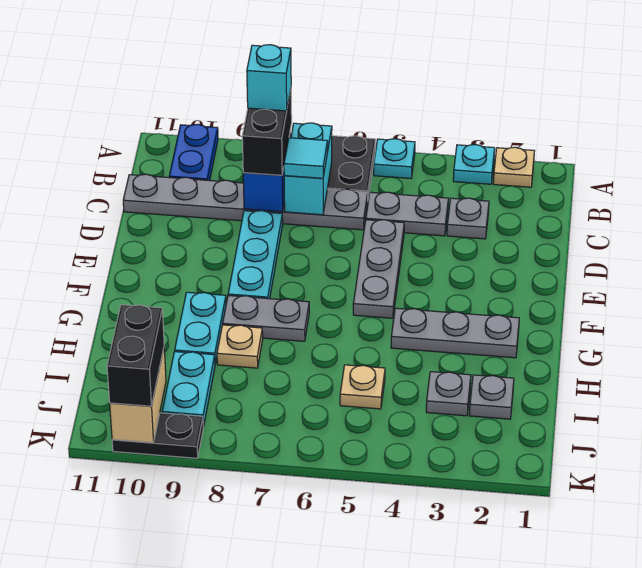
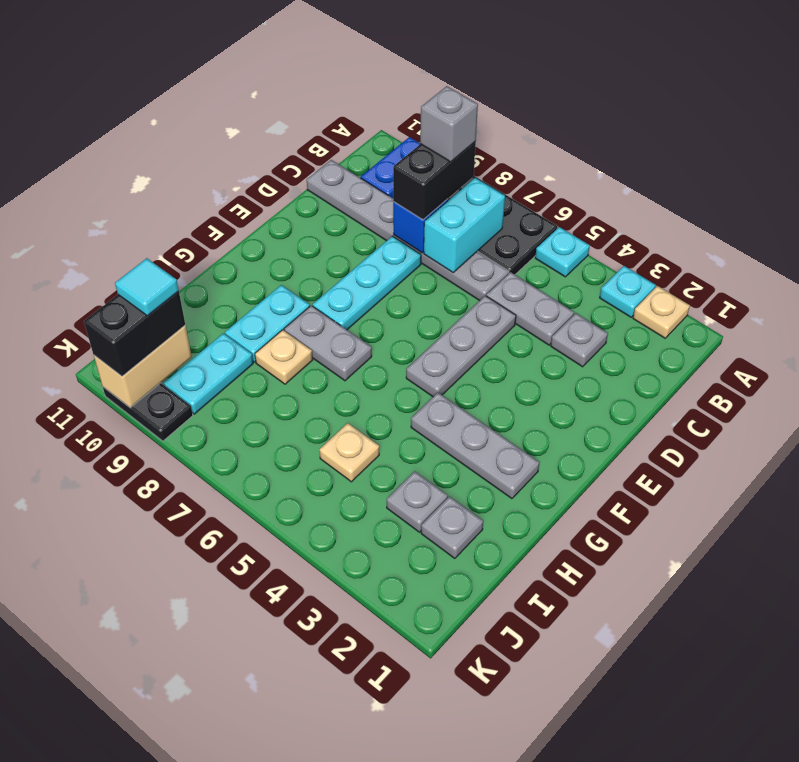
cyan brick B8 level 4 -> grey brick B8 level 4
cyan tile C7 level 3 -> cyan tile J10 level 4

